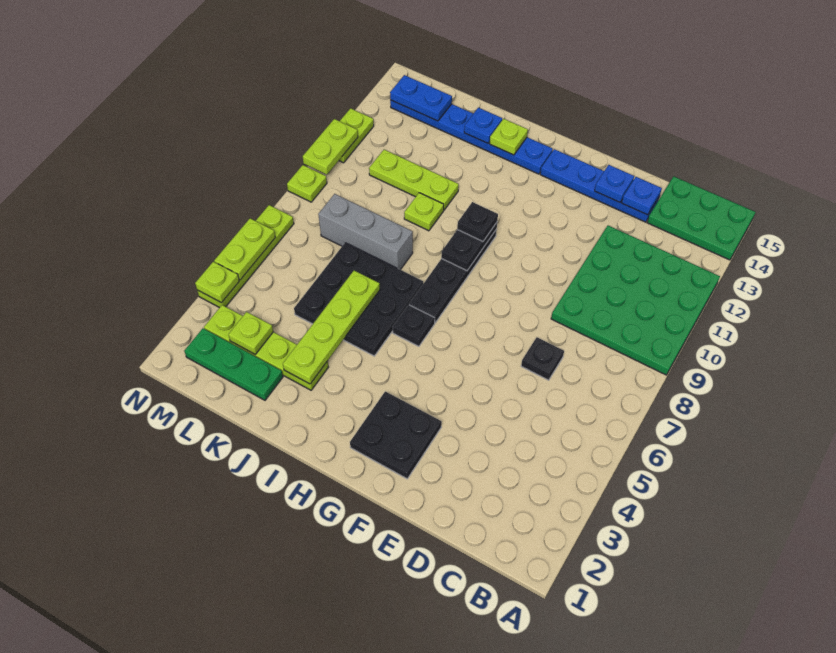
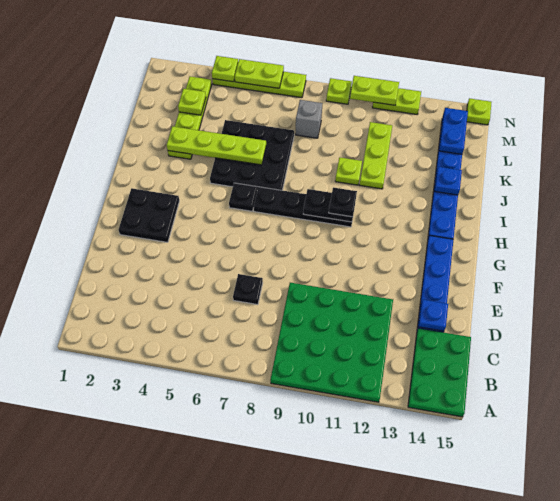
blue plate E14 level 2 -> none
lime plate I14 level 2 -> lime plate N15 level 1
grey brick J8:L8 level 1 -> grey brick L8 level 1
green plate K2:M2 level 1 -> none

